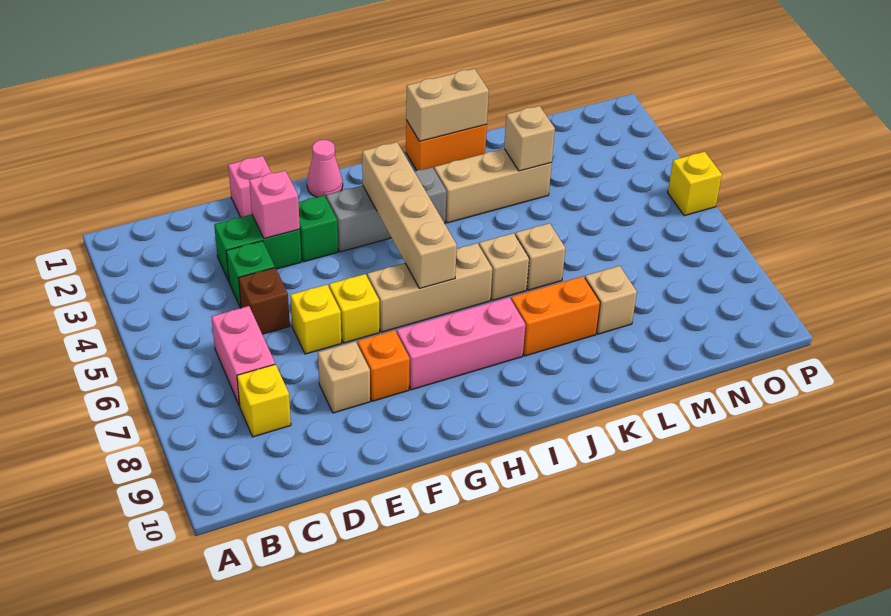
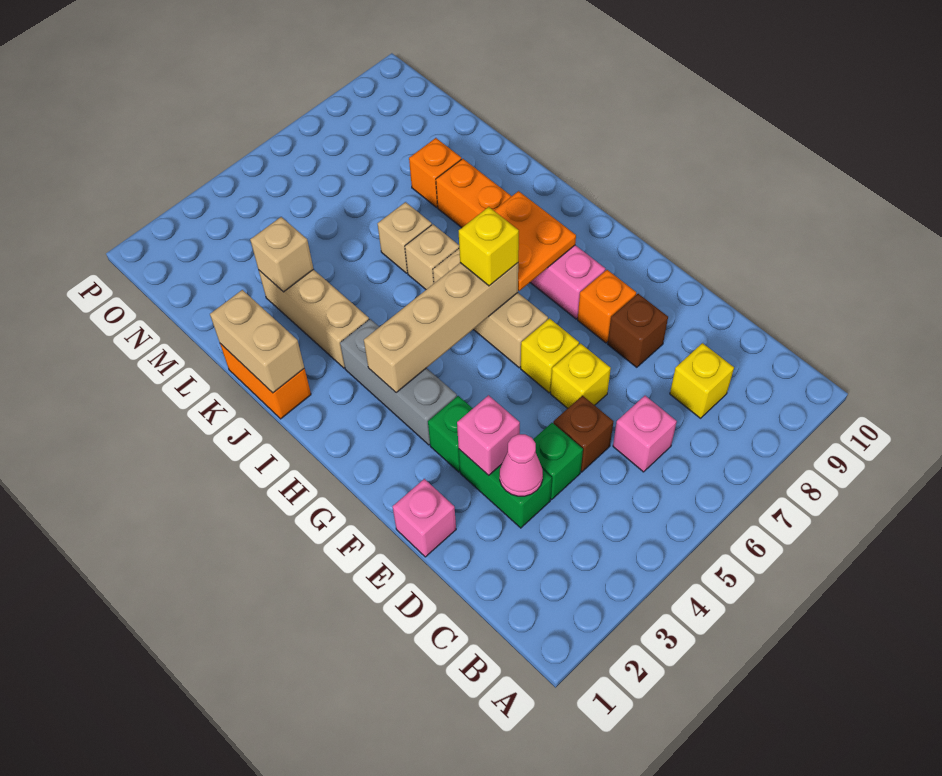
pink brick C6:C7 level 1 -> pink brick C6 level 1
tan brick E8 level 1 -> brown brick E8 level 1
pink cone G1 level 1 -> pink cone D3 level 2
none -> orange plate H7:I8 level 2
tan brick L8 level 1 -> orange brick L8 level 1
yellow brick P5 level 1 -> yellow brick H6 level 3

